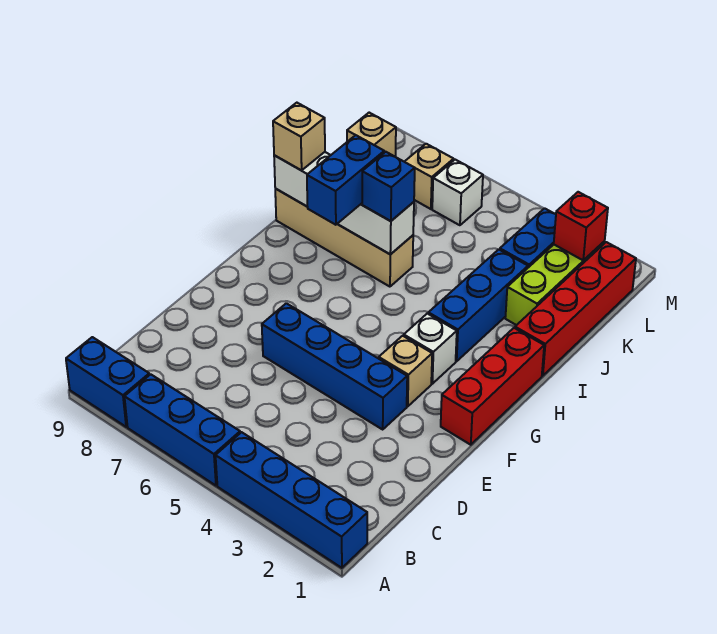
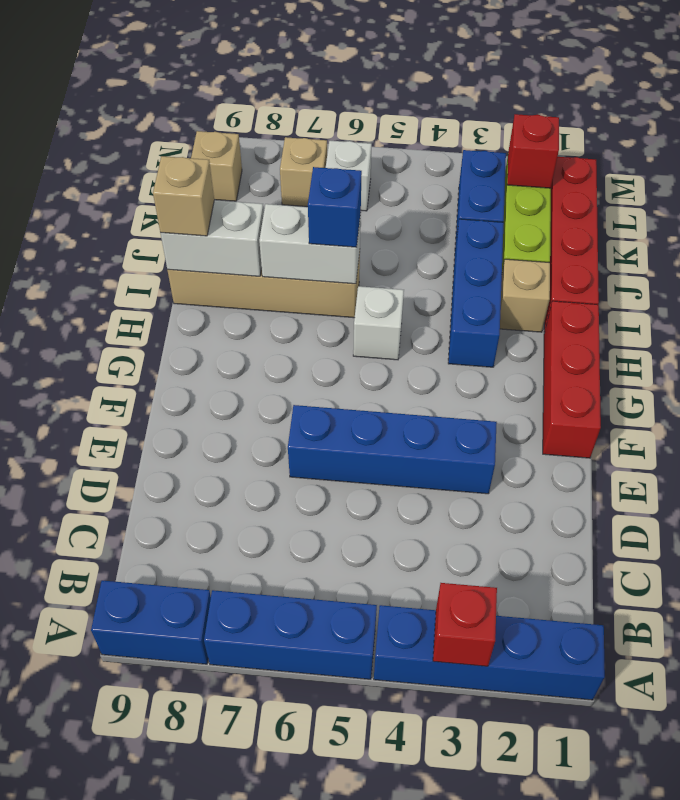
none -> red brick A3 level 2
tan brick F3 level 1 -> tan brick I2 level 1
white brick G3 level 1 -> white brick H5 level 1
blue brick H7:I7 level 3 -> none

